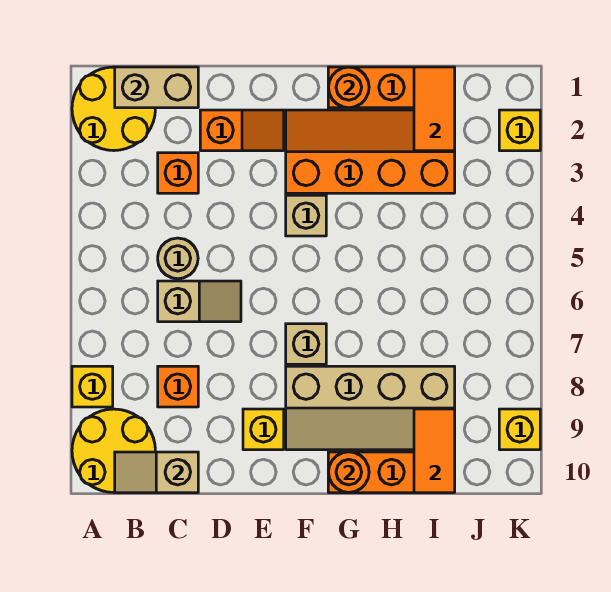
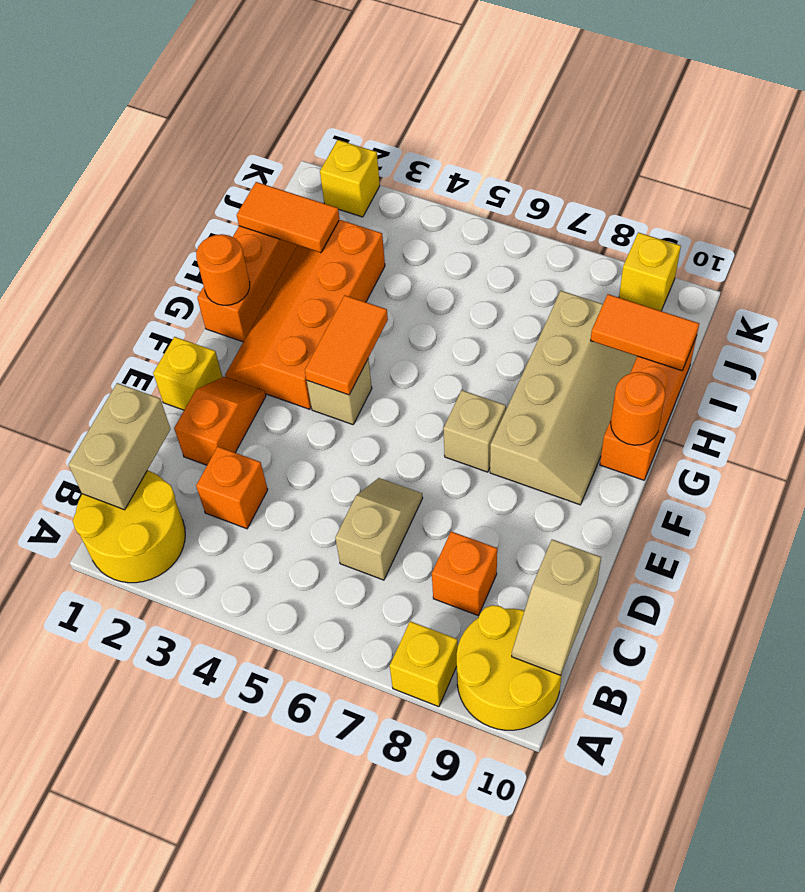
tan round brick C5 level 1 -> none
yellow brick E9 level 1 -> yellow brick E1 level 1
none -> orange tile F4:G4 level 2

